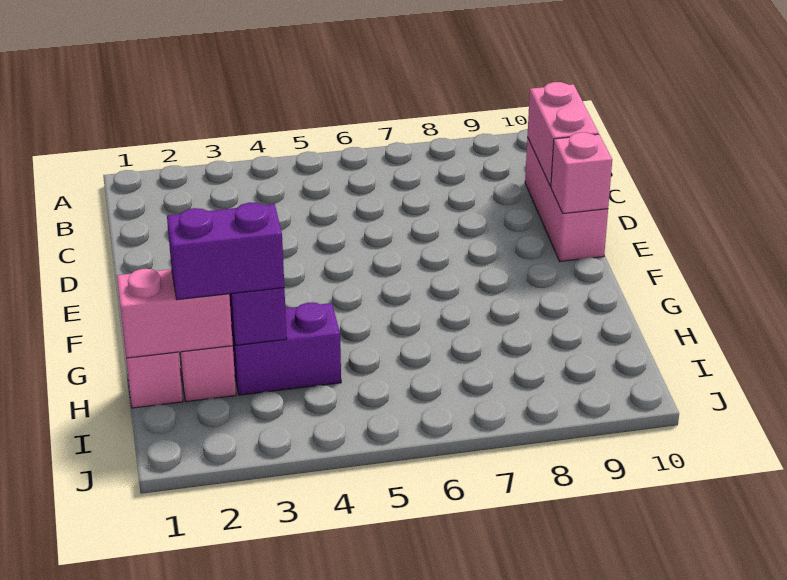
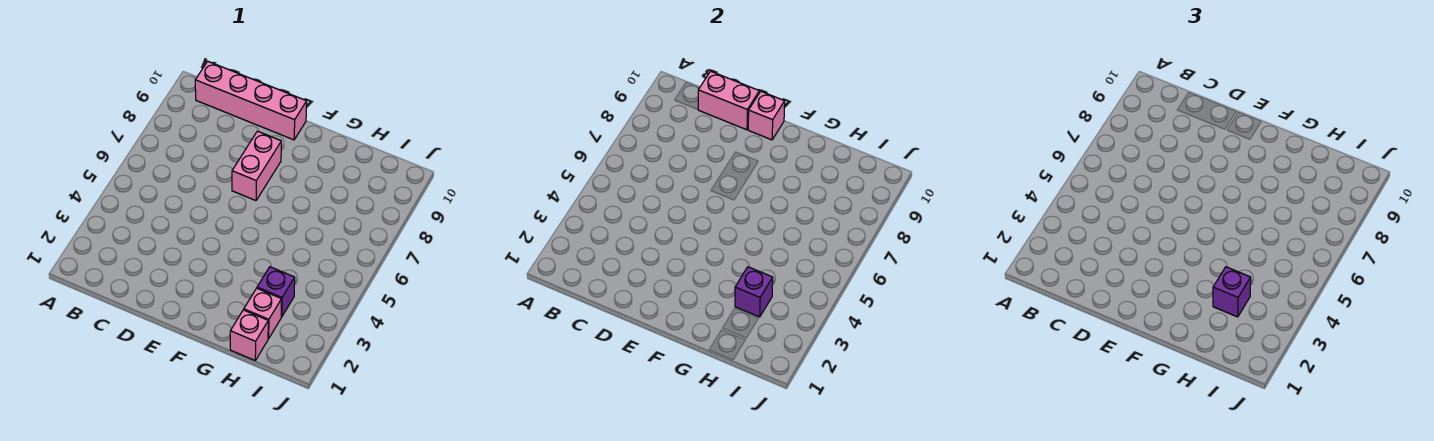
pink brick C10:E10 level 1 -> pink brick B10:E10 level 1
pink brick H1:H2 level 2 -> pink brick E7:E8 level 1
purple brick H2:H3 level 3 -> purple brick H3 level 3
purple brick H3:H4 level 1 -> purple brick H3 level 1

